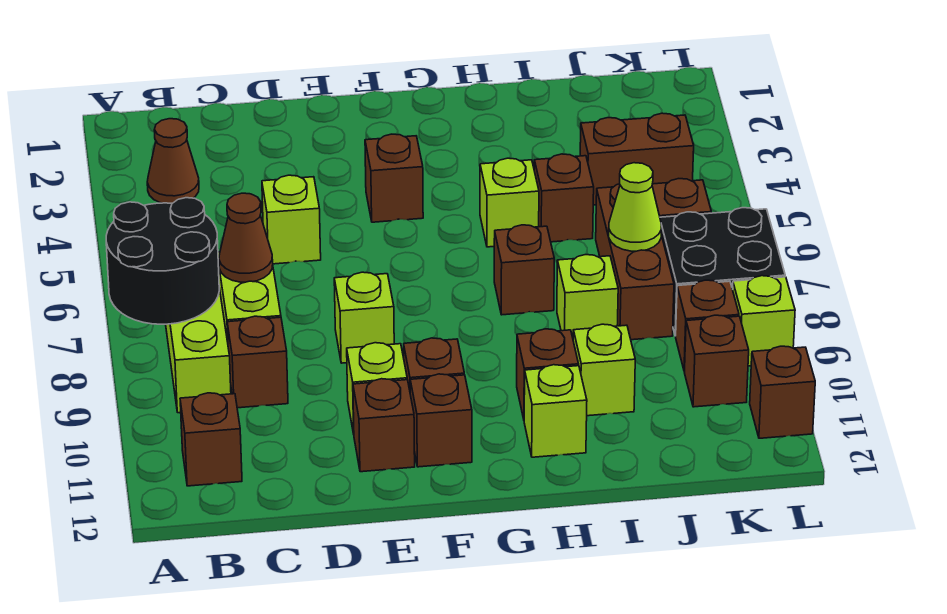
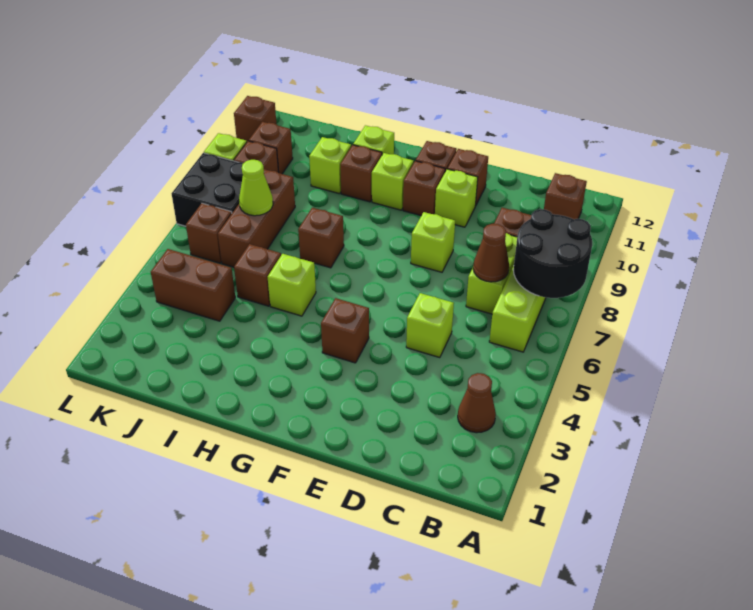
lime brick I8 level 1 -> lime brick G10 level 1

